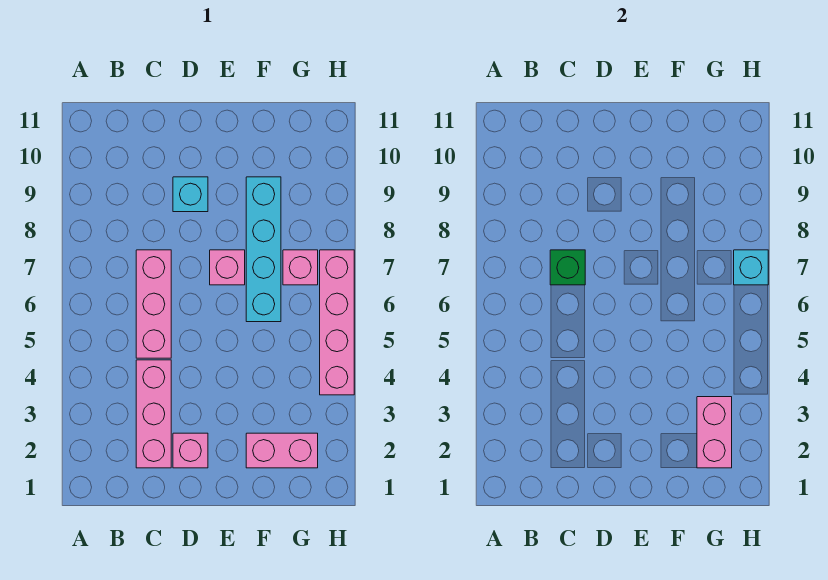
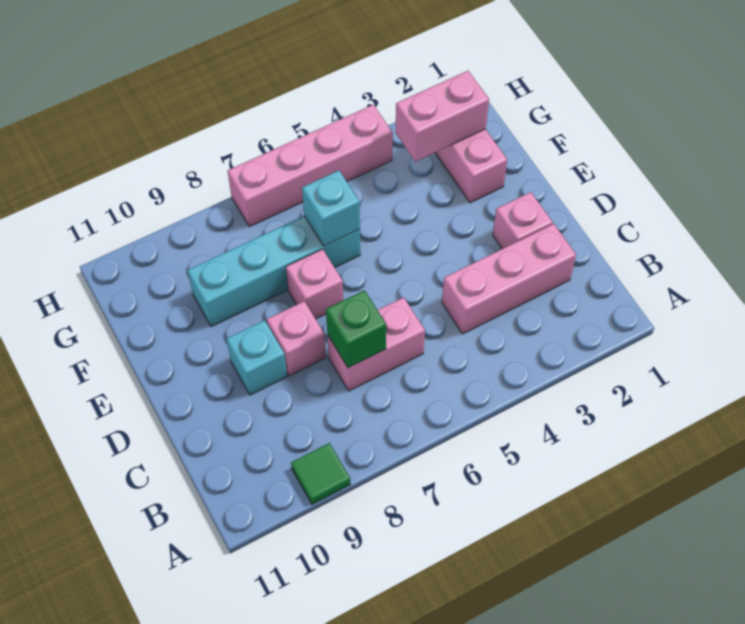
none -> green tile A9 level 1
pink brick C5:C7 level 1 -> pink brick C6:C7 level 1
pink brick G7 level 1 -> pink brick D8 level 1
cyan brick H7 level 2 -> cyan brick F6 level 2

